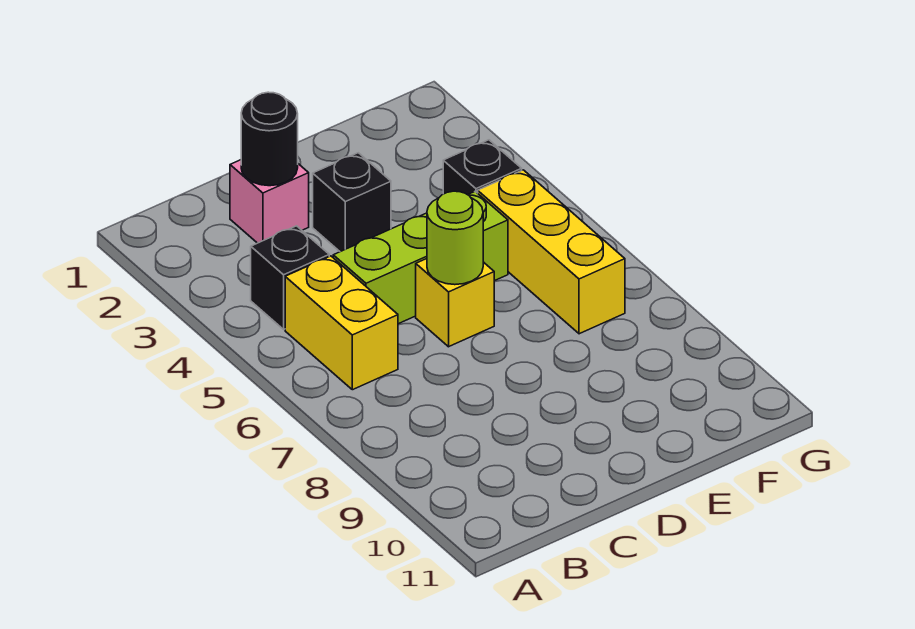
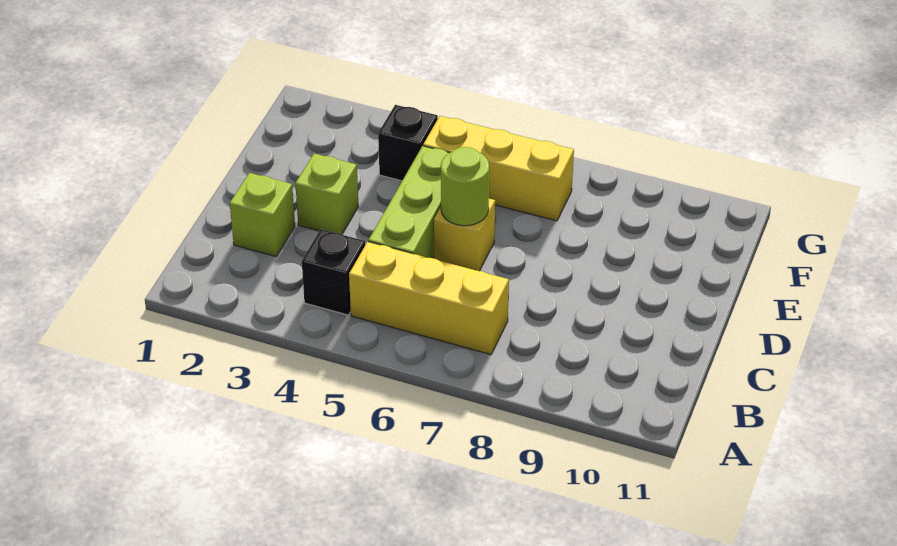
yellow brick B5:B6 level 1 -> yellow brick B5:B7 level 1
pink brick C2 level 1 -> lime brick C2 level 1
black round brick C2 level 2 -> none
black brick D3 level 1 -> lime brick D3 level 1

